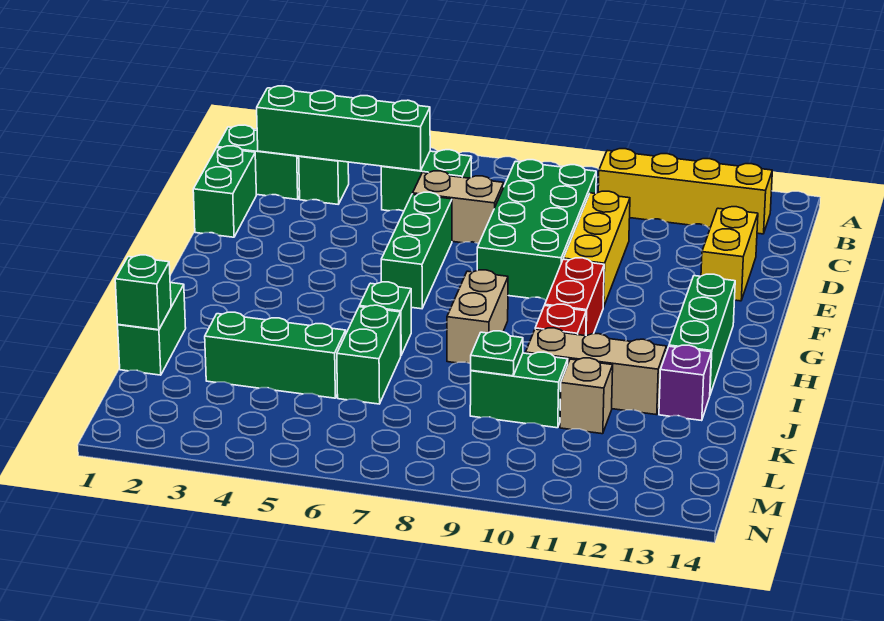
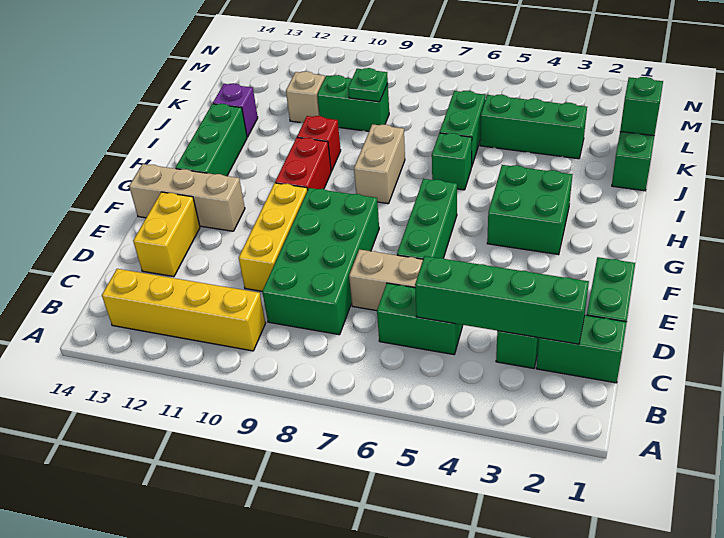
none -> green brick G3:H4 level 1
tan brick J10:J12 level 1 -> tan brick F12:F14 level 1

